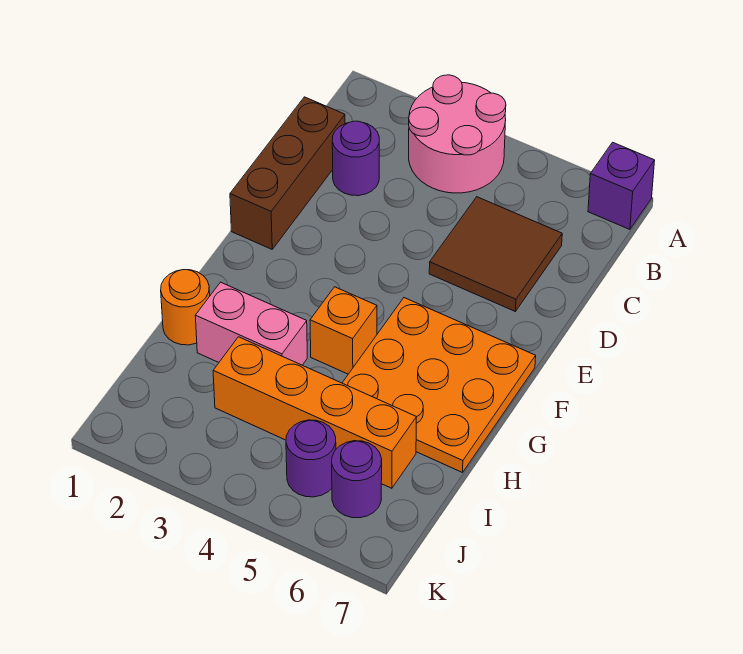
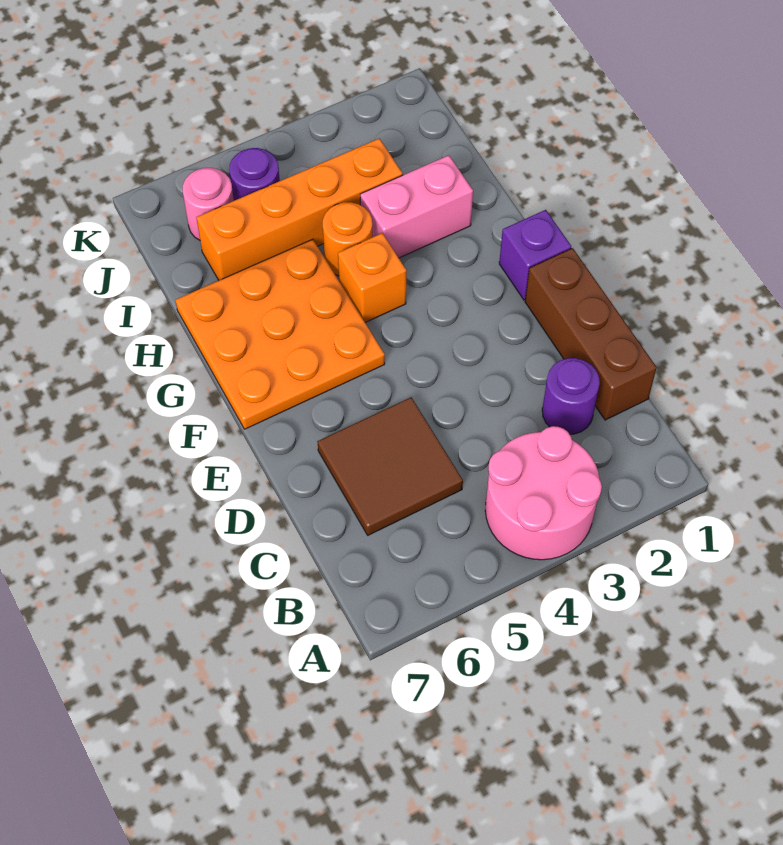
purple brick A7 level 1 -> purple brick F1 level 1
orange round brick H1 level 1 -> orange round brick H4 level 1
purple round brick J6 level 1 -> pink round brick J6 level 1

